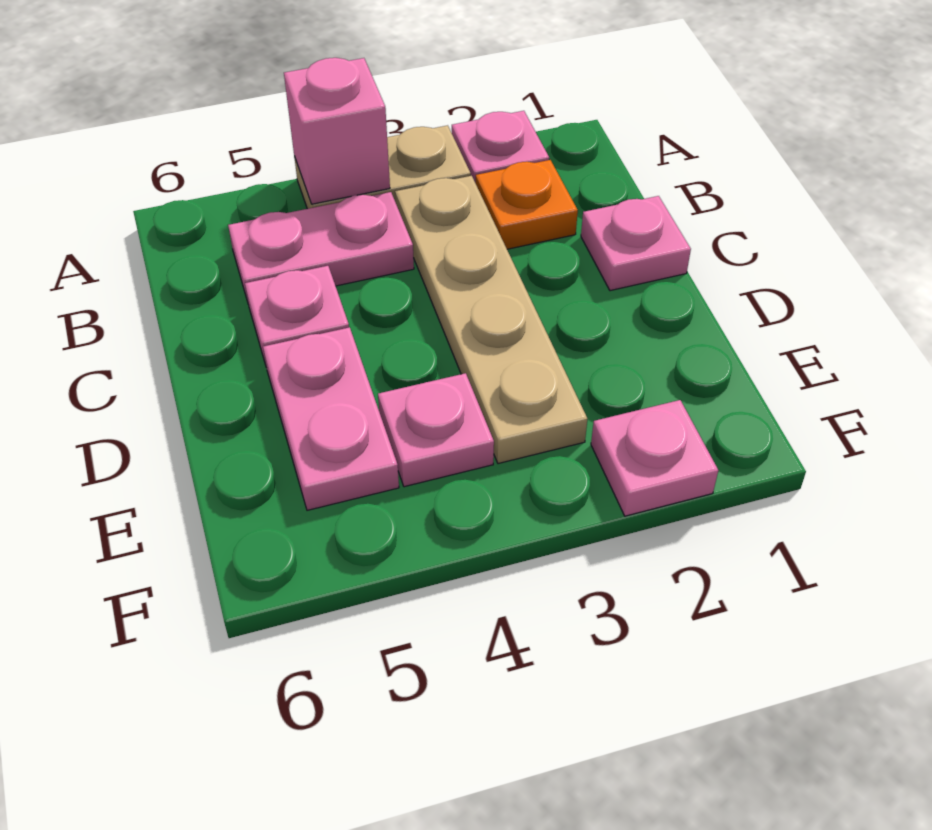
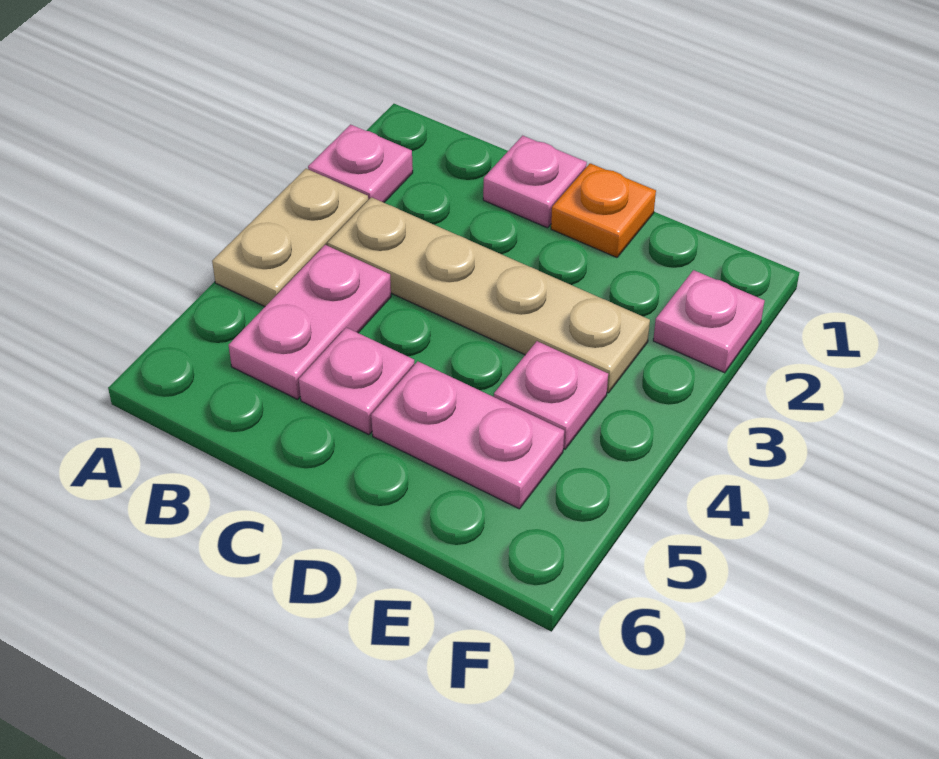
pink brick A4 level 2 -> none
orange plate B2 level 1 -> orange plate D1 level 1

